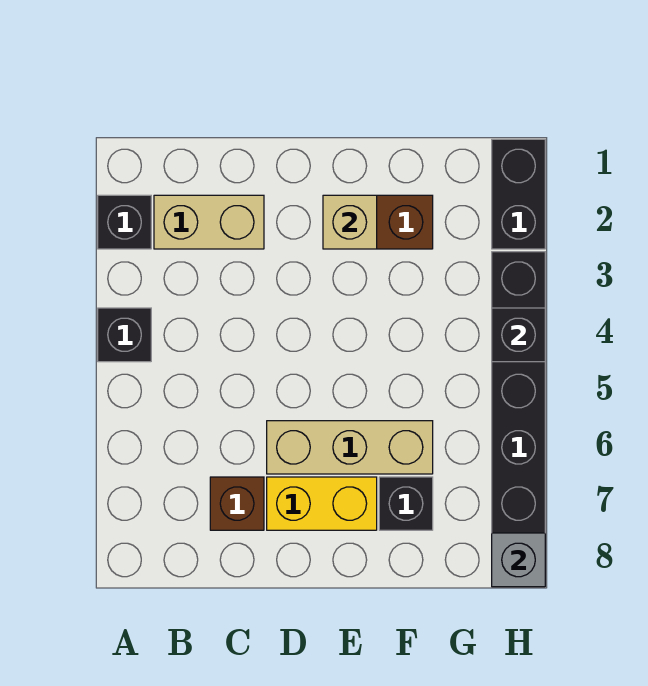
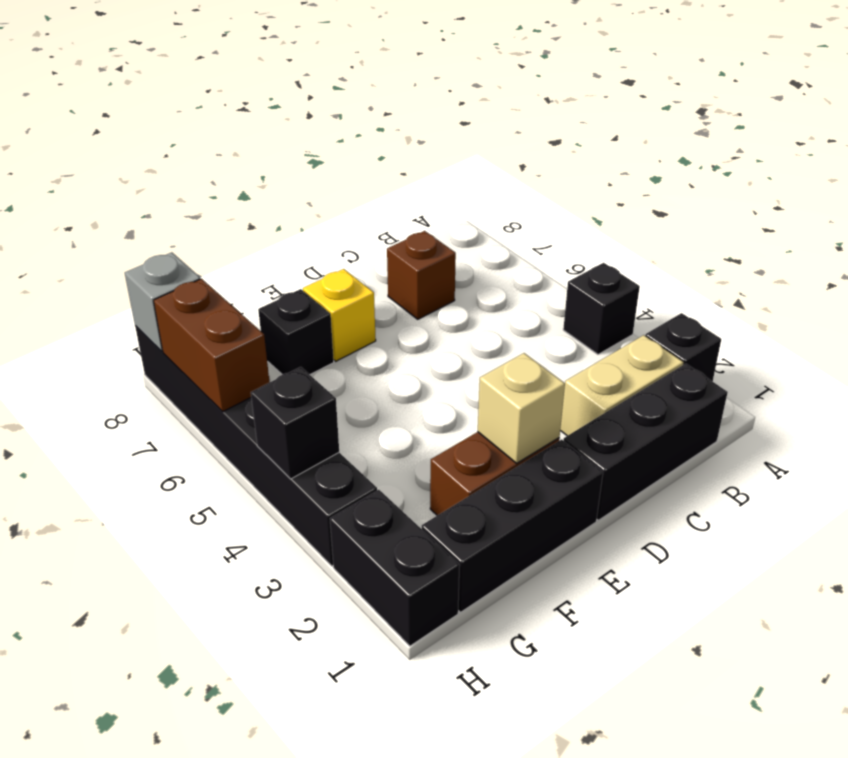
none -> black brick B1:D1 level 1
tan brick D6:F6 level 1 -> none
yellow brick D7:E7 level 1 -> yellow brick E7 level 1
none -> black brick E1:G1 level 1
none -> brown brick H6:H7 level 2

